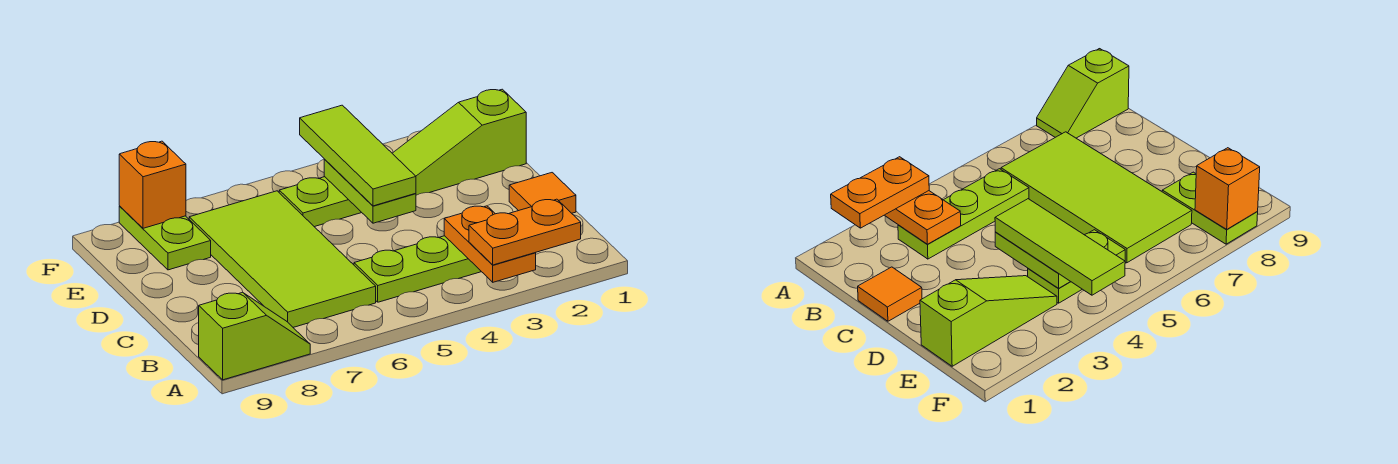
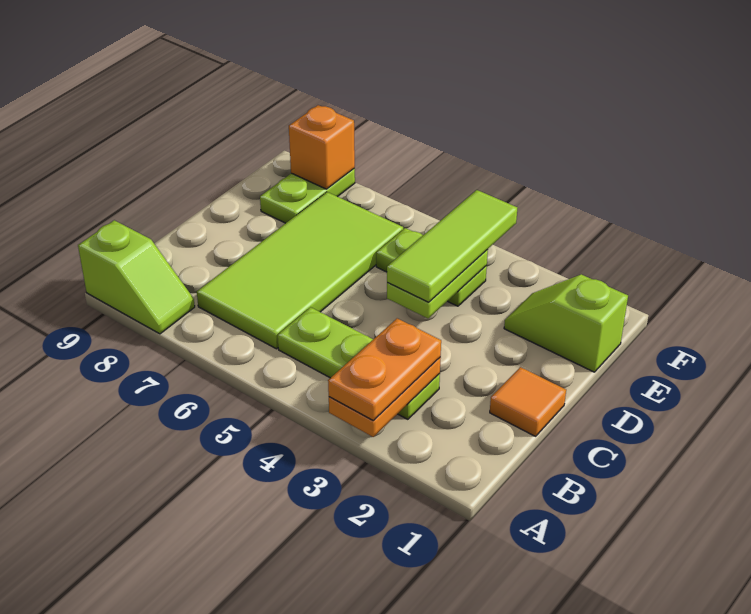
orange plate A2:A3 level 3 -> orange plate A3:B3 level 3
lime slope E1:E3 level 1 top 1 -> lime slope E1:E2 level 1 top 1

